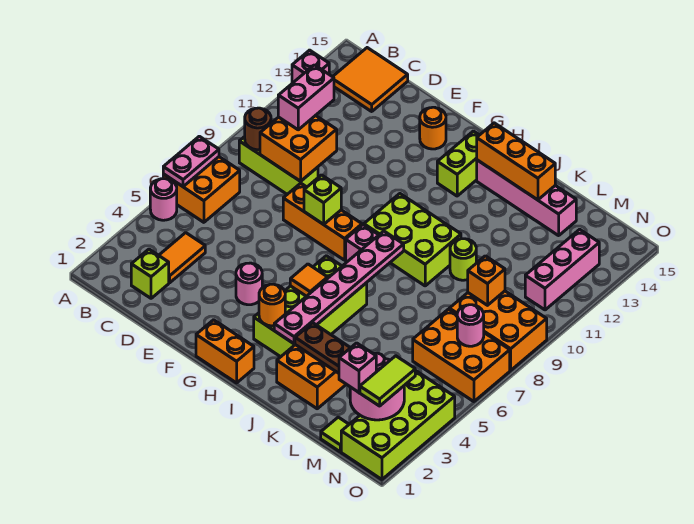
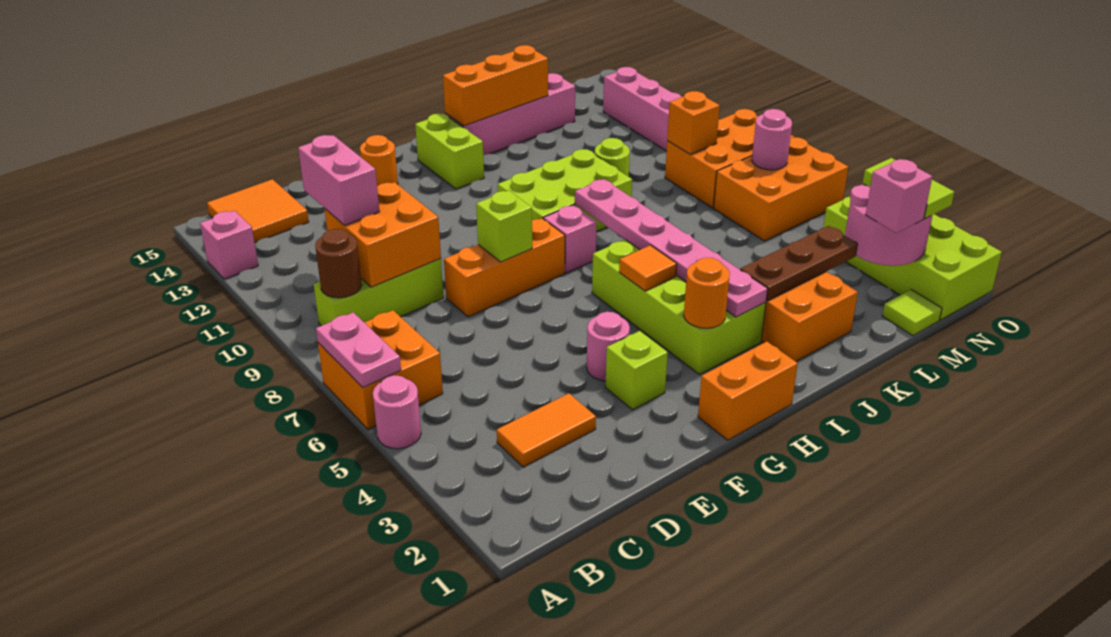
lime brick C2 level 1 -> lime brick F3 level 1
orange tile C3:C4 level 1 -> orange tile C3:D3 level 1

